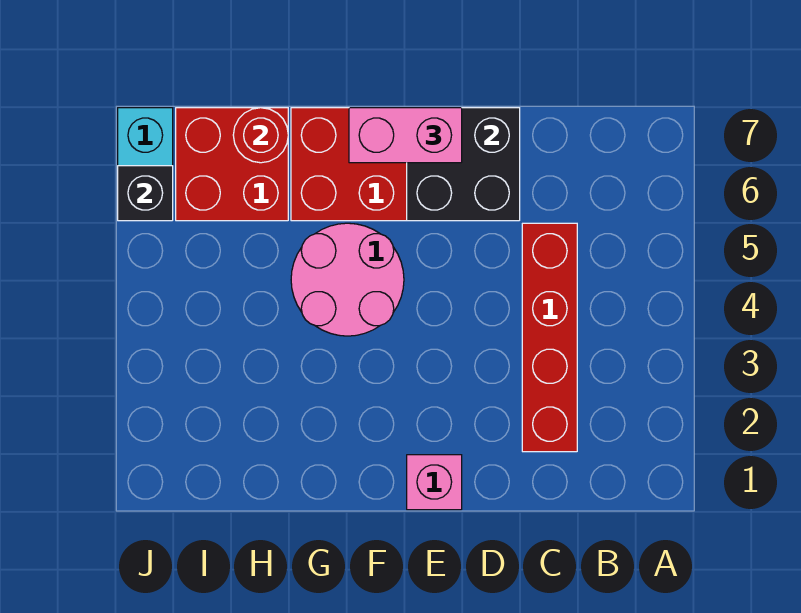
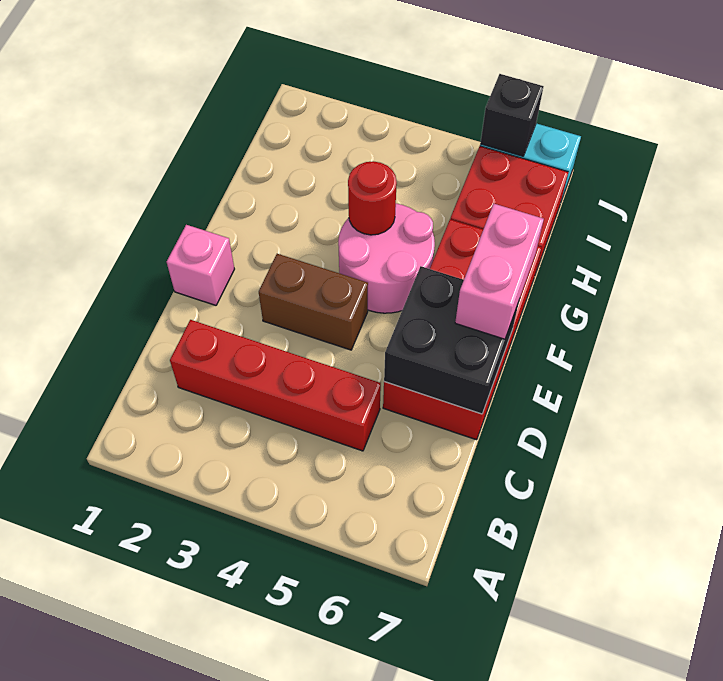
none -> brown brick E3:E4 level 1
red round brick H7 level 2 -> red round brick G4 level 2

